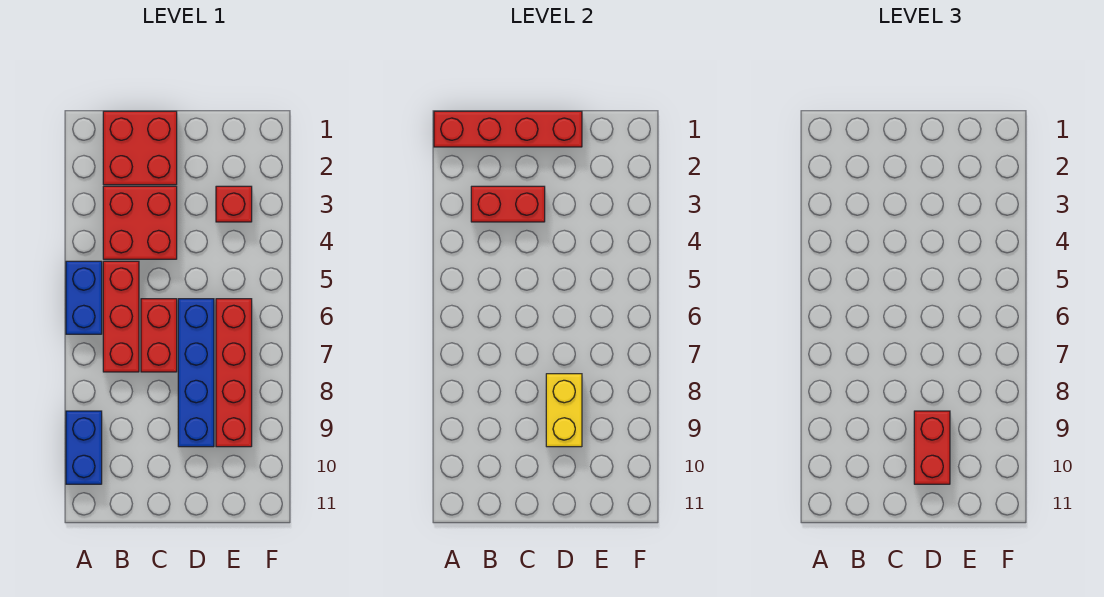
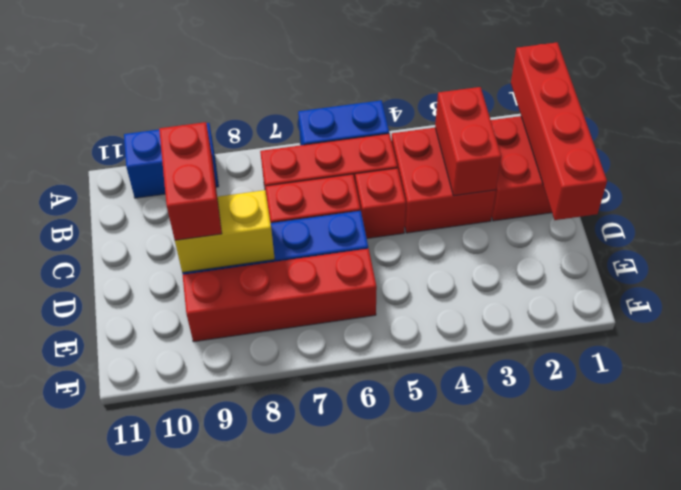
red brick D9:D10 level 3 -> red brick C9:D9 level 3
red brick E3 level 1 -> red brick C5 level 1

